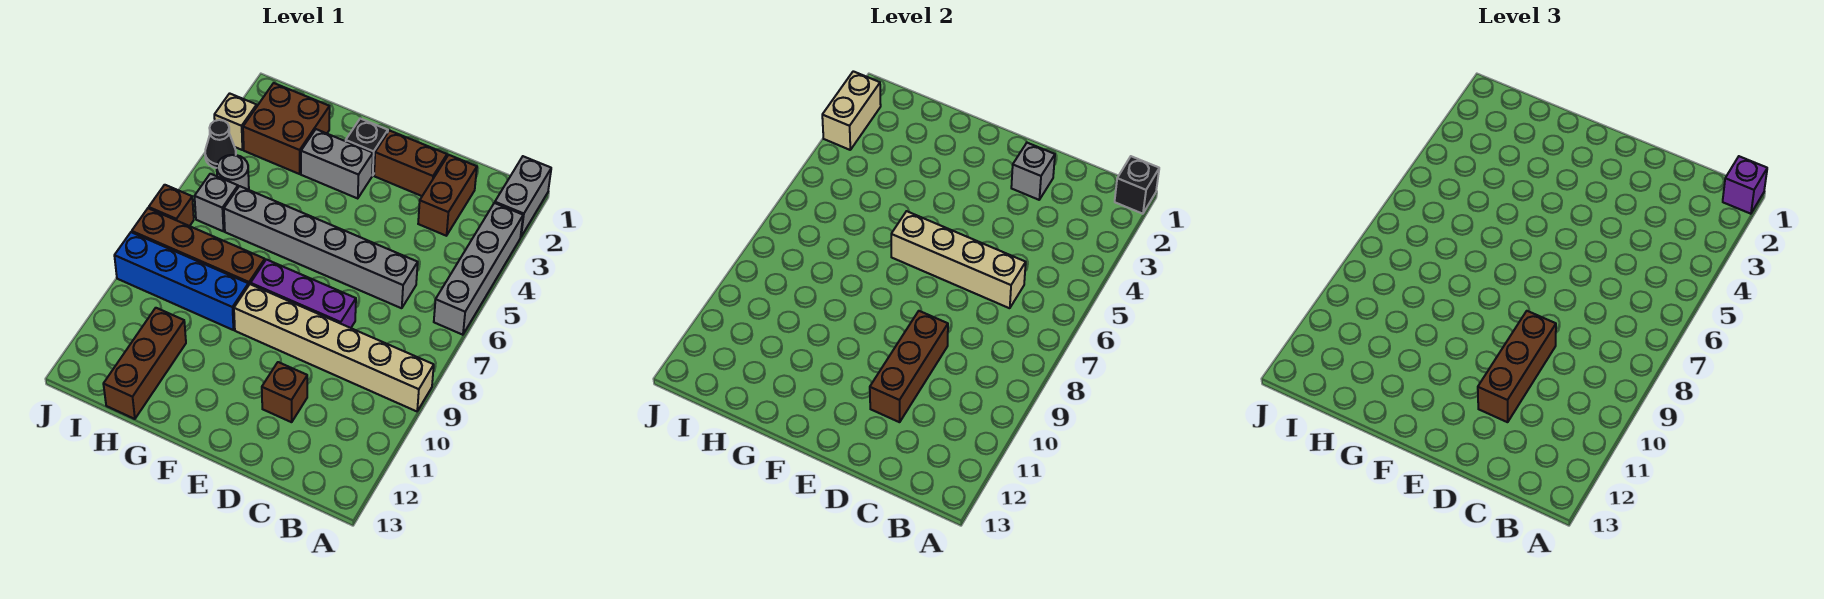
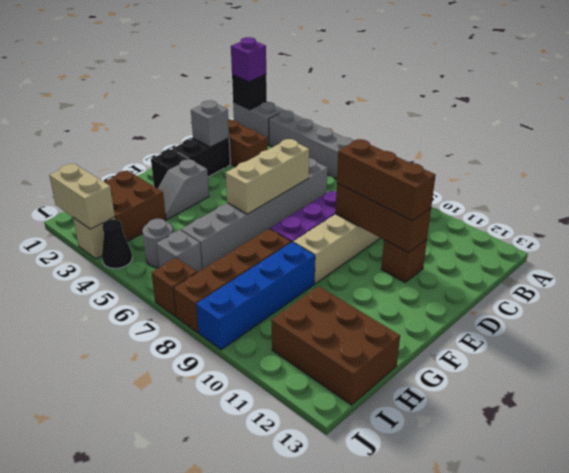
tan brick C6:F6 level 2 -> tan brick D6:F6 level 2
brown brick D2:E2 level 1 -> black brick D2:E2 level 1
grey brick F3:G3 level 1 -> grey slope F3:G3 level 1 top F
brown brick H11:H13 level 1 -> brown brick H11:I13 level 1

